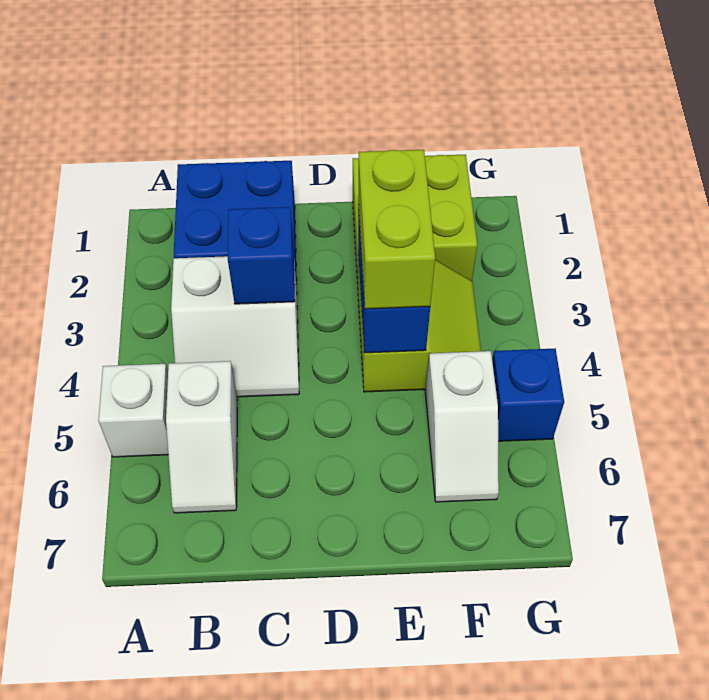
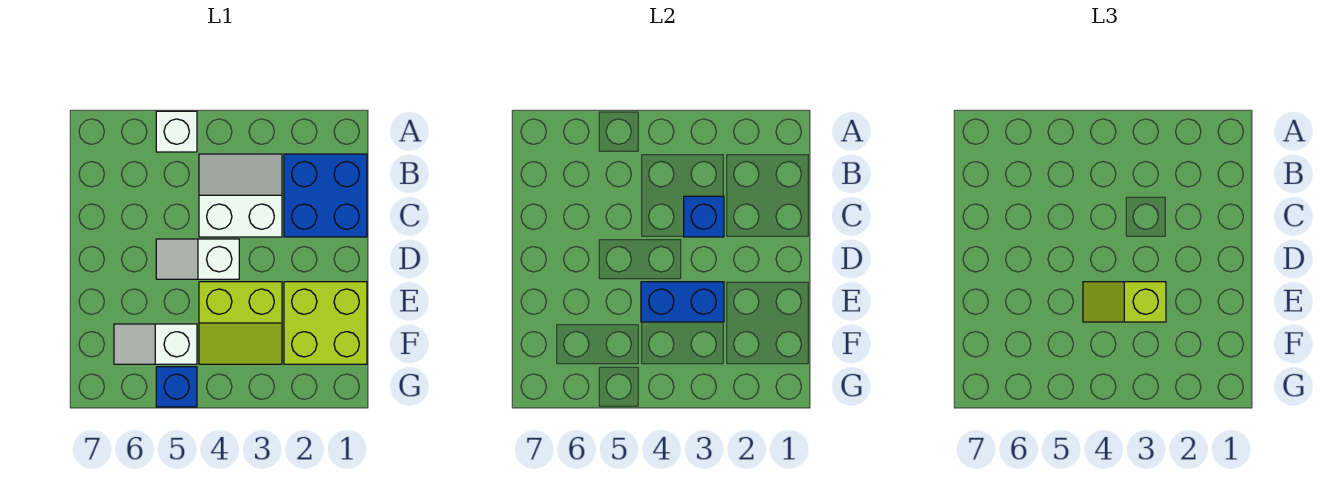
white slope B3:C4 level 1 top 3 -> white slope B3:C4 level 1 top C
white slope B5:B6 level 1 top 5 -> white slope D4:D5 level 1 top 4
lime brick E3:E4 level 3 -> lime slope E3:E4 level 3 top 3

